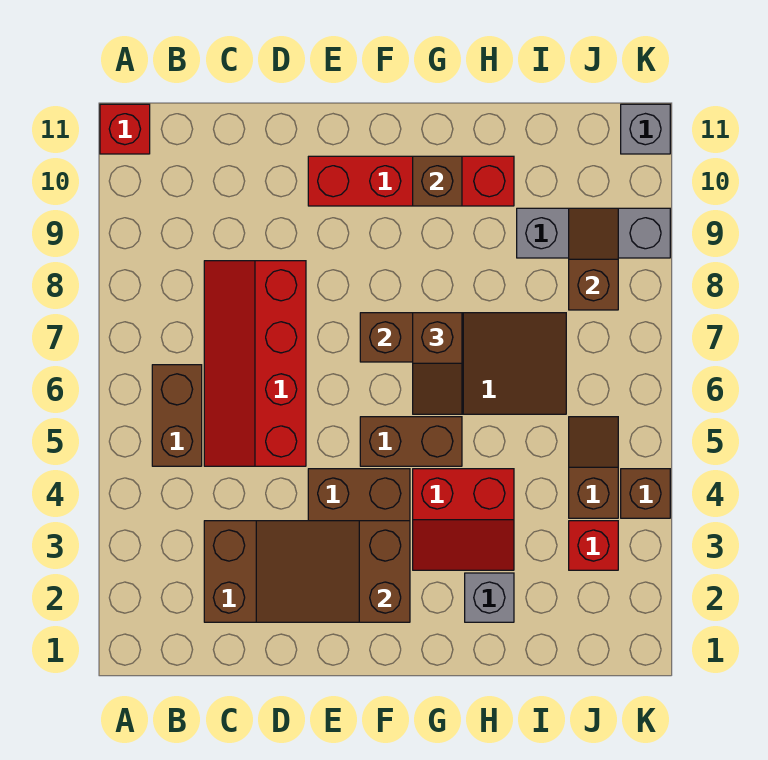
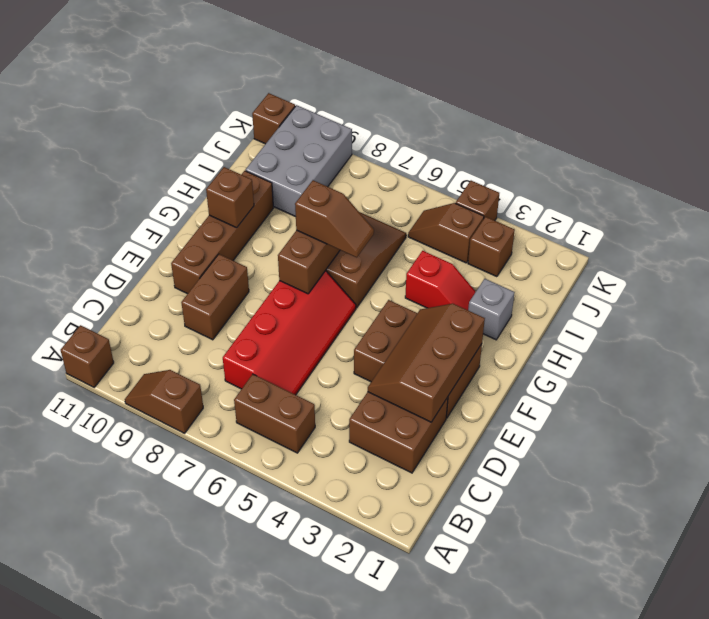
red brick A11 level 1 -> brown brick A11 level 1
red slope C5:D8 level 1 top D -> red slope C6:F7 level 1 top 7
brown slope D2:F3 level 2 top F -> brown slope D2:F3 level 2 top 2
red brick E10:H10 level 1 -> brown brick E10:H10 level 1
brown brick F5:G5 level 1 -> brown brick D9:E9 level 1
red slope G3:H4 level 1 top 4 -> red slope H3:H4 level 1 top 4
grey brick I9:K9 level 1 -> grey brick I9:K10 level 1
red brick J3 level 1 -> brown brick J3 level 1
brown slope J8:J9 level 2 top 8 -> brown slope A8:A9 level 1 top 8
grey brick K11 level 1 -> brown brick K11 level 1

